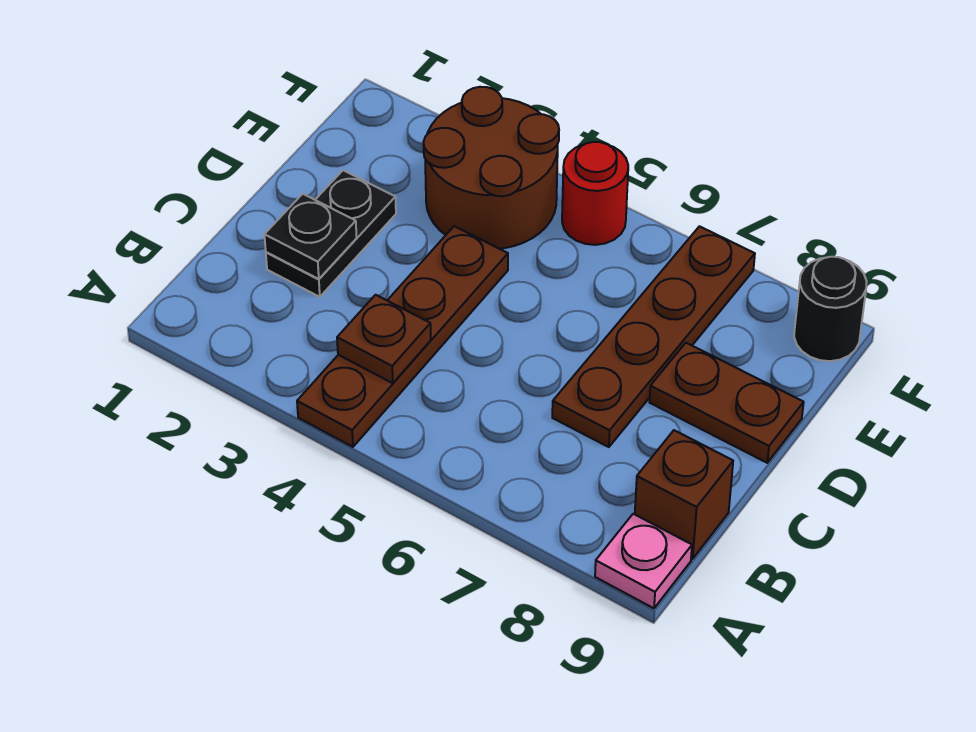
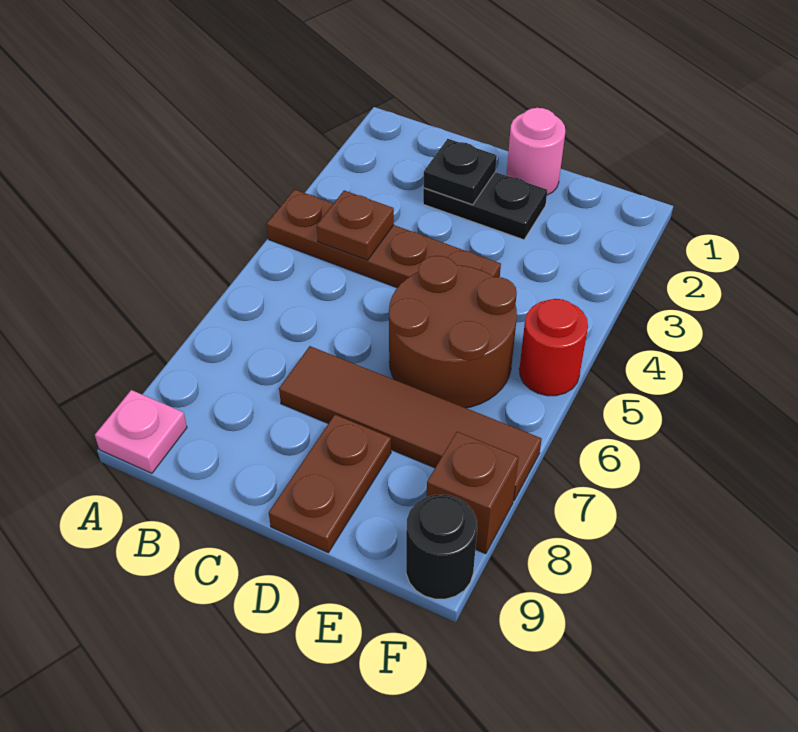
brown brick B9 level 1 -> brown brick F8 level 1
brown plate C7:F7 level 1 -> brown tile C7:F7 level 1
none -> pink round brick D1 level 1
brown round brick E3:F4 level 1 -> brown round brick D5:E6 level 1

